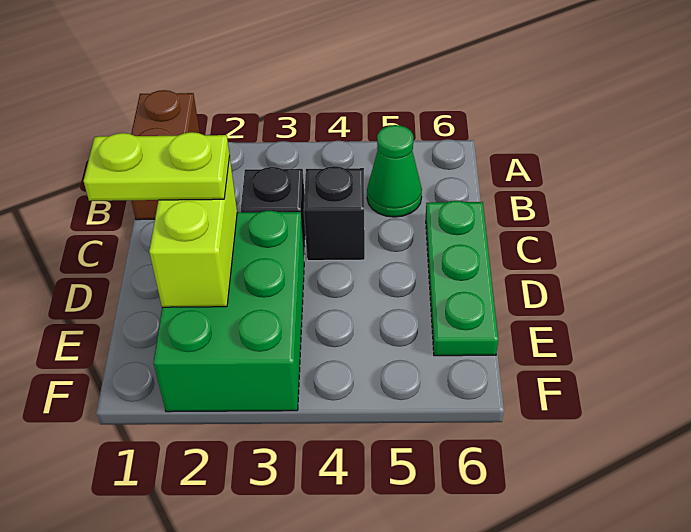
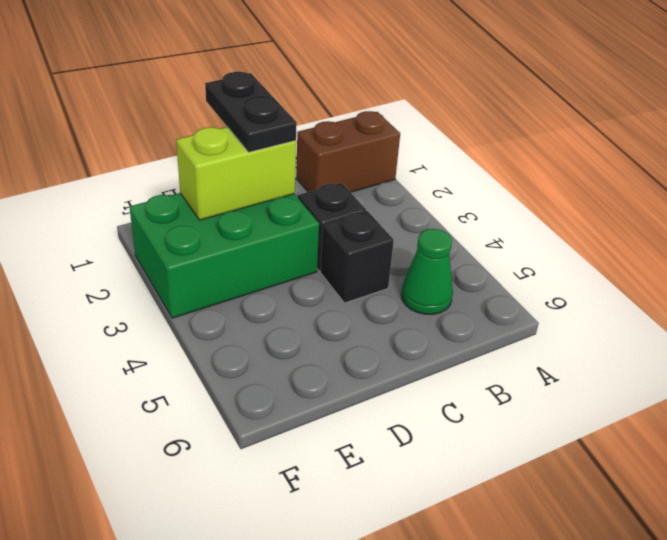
green plate C6:E6 level 1 -> none
lime plate D1:D2 level 3 -> black plate D1:D2 level 3

